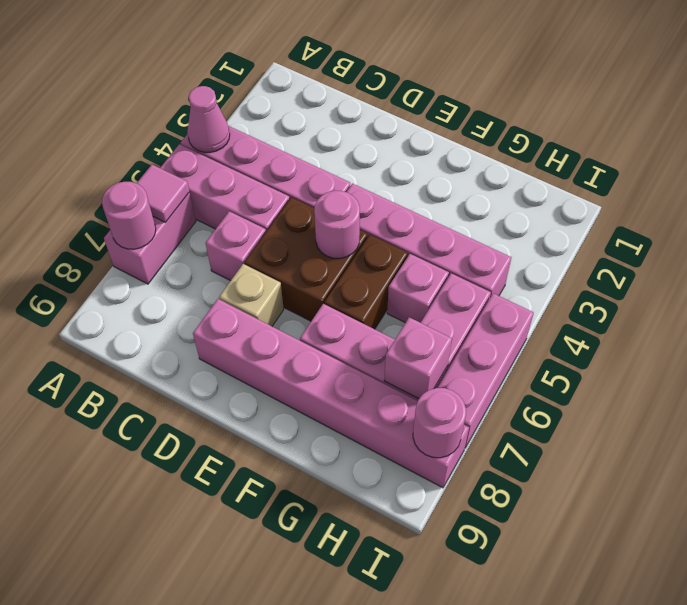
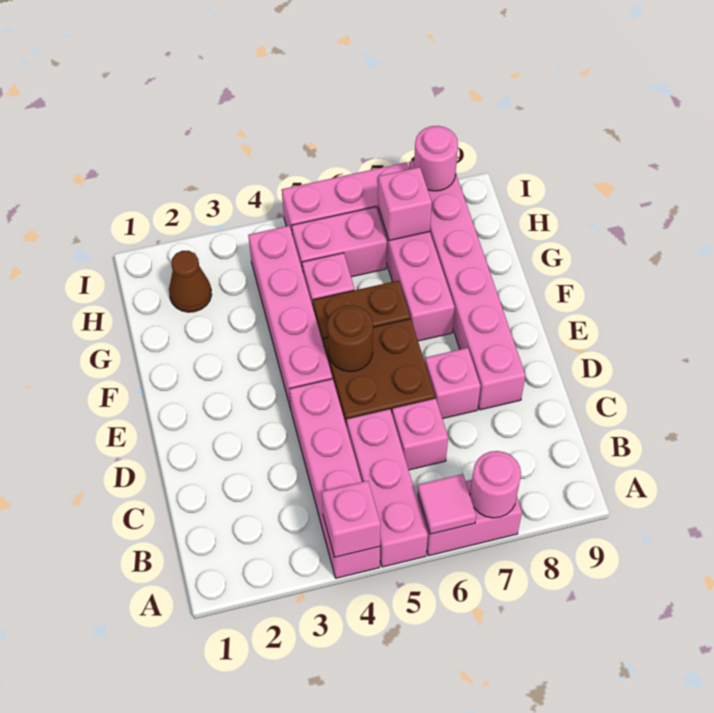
pink cone A4 level 2 -> pink brick A4 level 2
tan brick D7 level 1 -> pink brick D7 level 1
pink round brick E5 level 2 -> brown round brick E5 level 2
none -> brown cone H2 level 1

